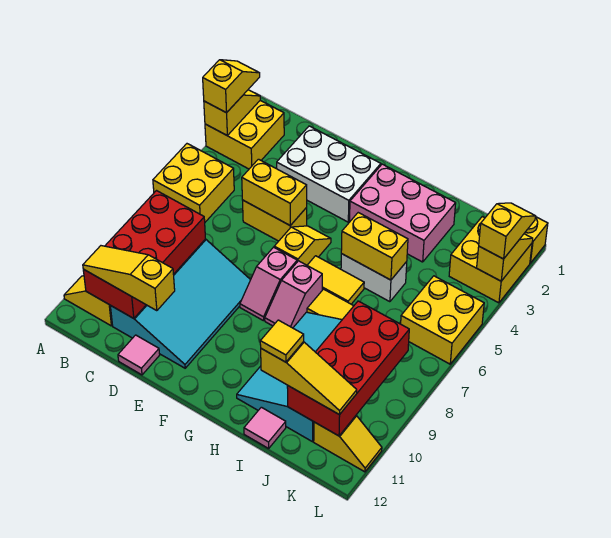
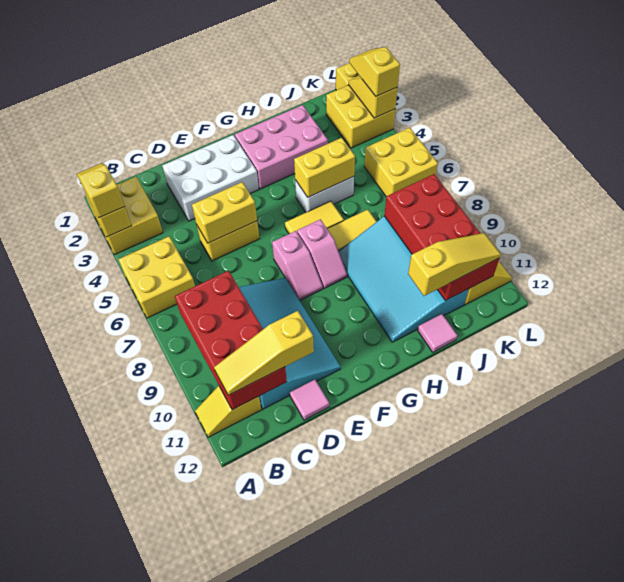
yellow slope F5:F6 level 1 top 6 -> none
yellow tile I11 level 4 -> none

